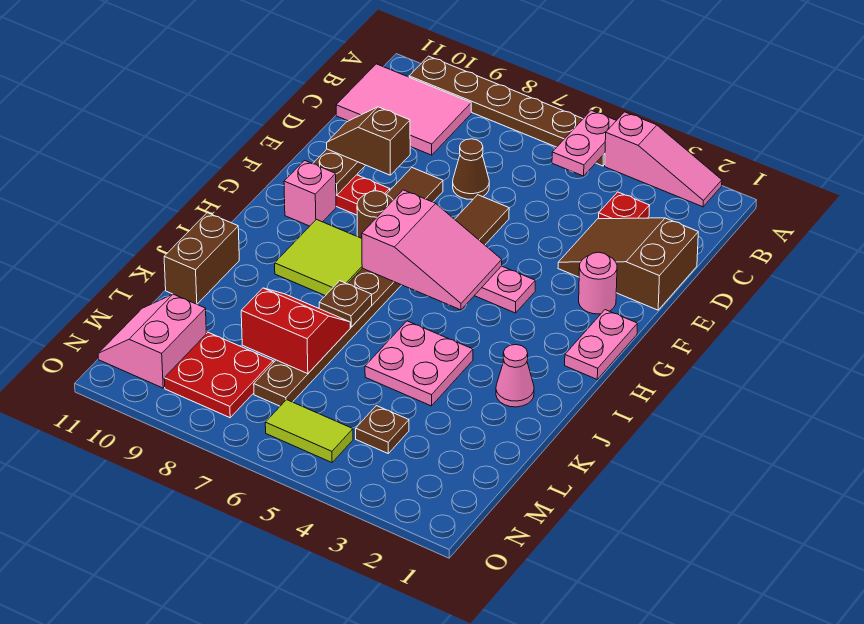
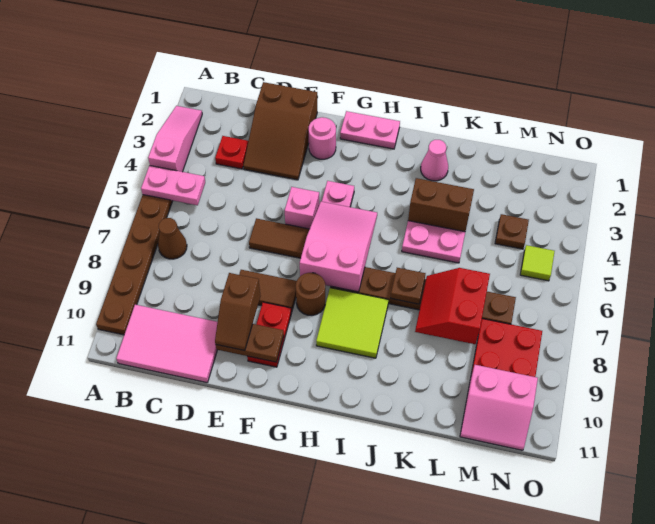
pink tile B9:C11 level 1 -> pink tile B10:D11 level 1
brown cone D7 level 1 -> brown cone B7 level 1
pink brick G10 level 1 -> pink brick F5 level 1
brown brick J11:K11 level 1 -> brown brick J4:K4 level 2
lime tile N5:N6 level 1 -> lime tile N5 level 1

